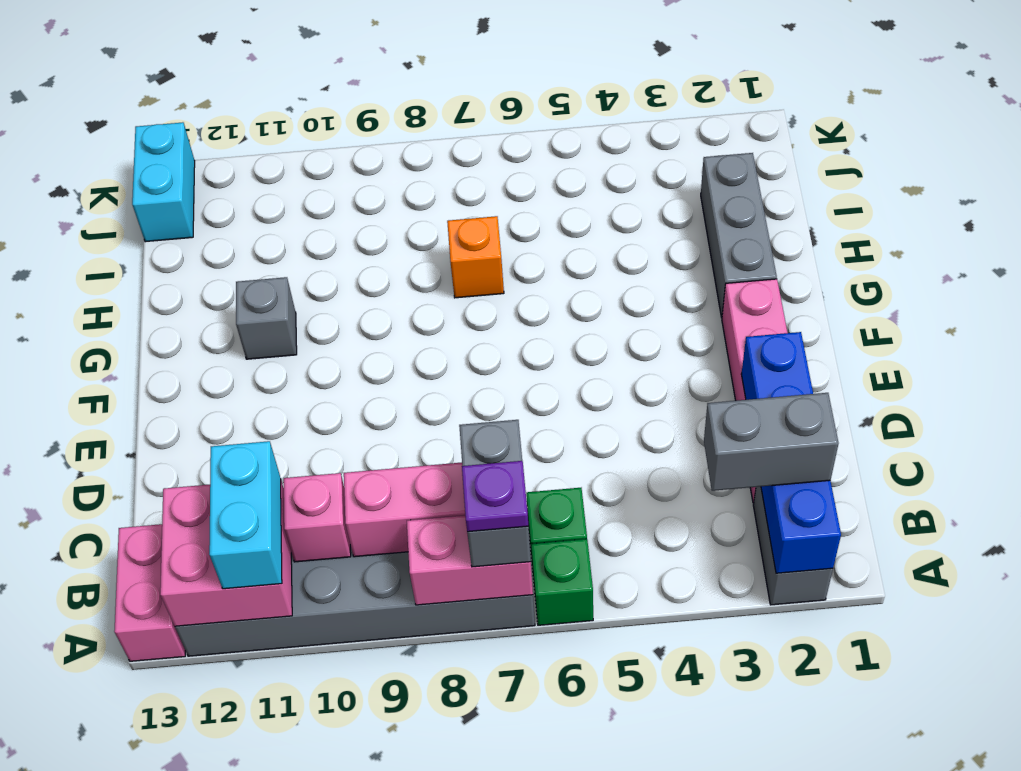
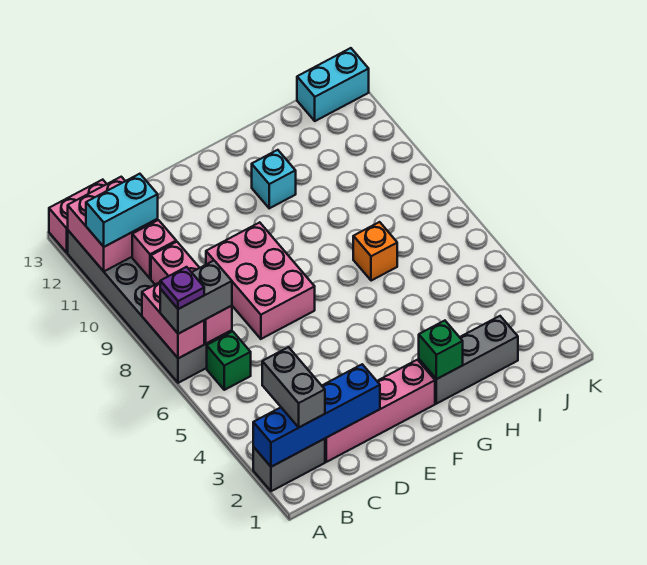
green brick A6 level 1 -> green brick G2 level 2
none -> pink brick D7:E9 level 1
grey brick G11 level 1 -> cyan brick G11 level 1

